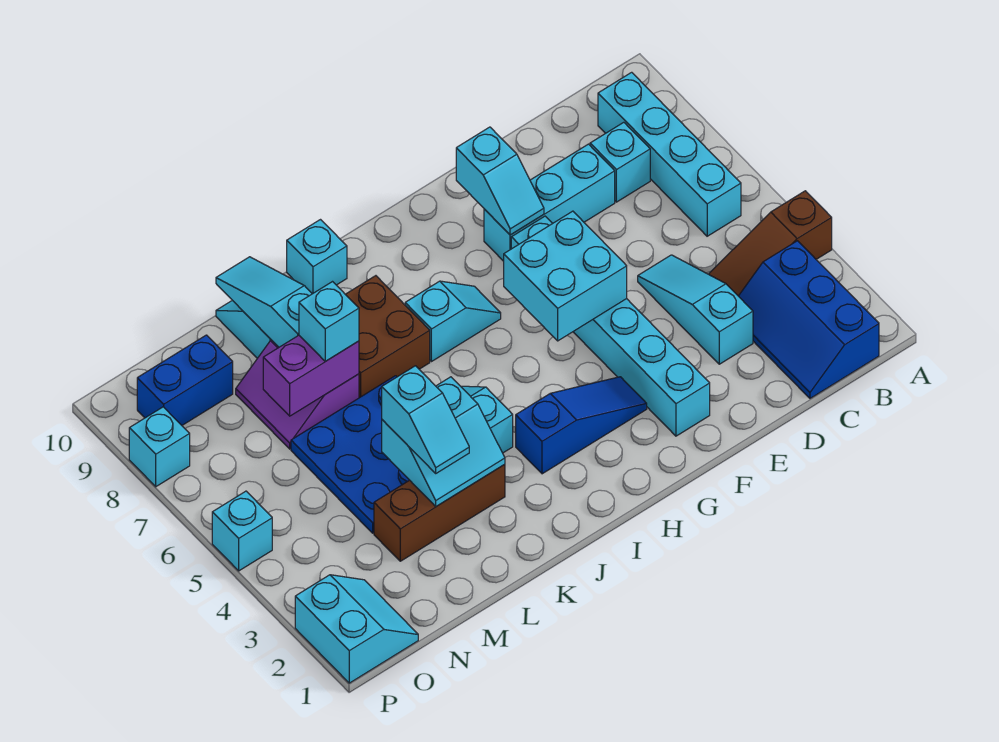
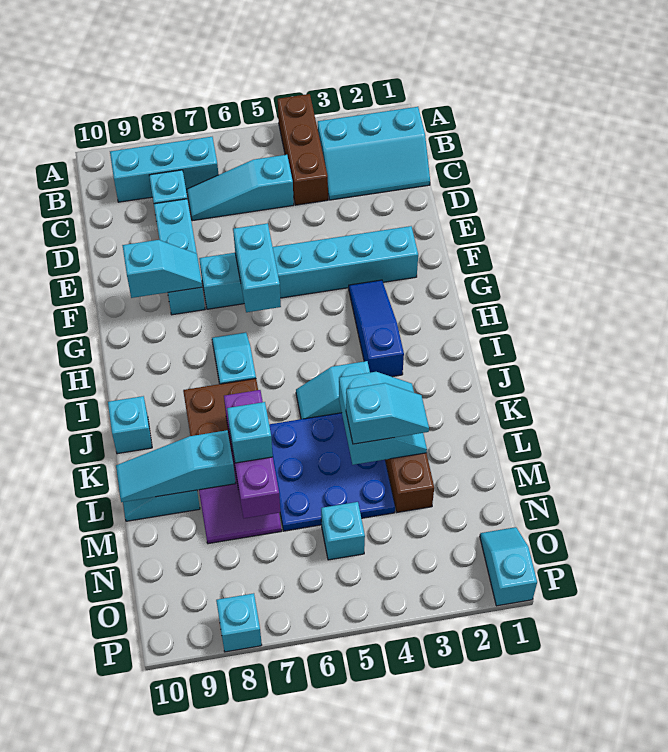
brown slope A4:C4 level 1 top A -> brown brick A4:C4 level 1
blue slope B1:C3 level 1 top B -> cyan slope B1:C3 level 1 top B
cyan brick B6:B9 level 1 -> cyan brick B7:B9 level 1
cyan slope D3:D5 level 1 top 3 -> cyan slope C5:C7 level 1 top 5
cyan brick F5:G6 level 2 -> cyan brick F6:G6 level 2
purple brick L7:M7 level 2 -> purple brick K7:M7 level 2
blue brick N9:O9 level 1 -> none
cyan slope O1:P2 level 1 top P -> cyan slope O1:P1 level 1 top P
cyan brick P5 level 1 -> cyan brick N5 level 1

